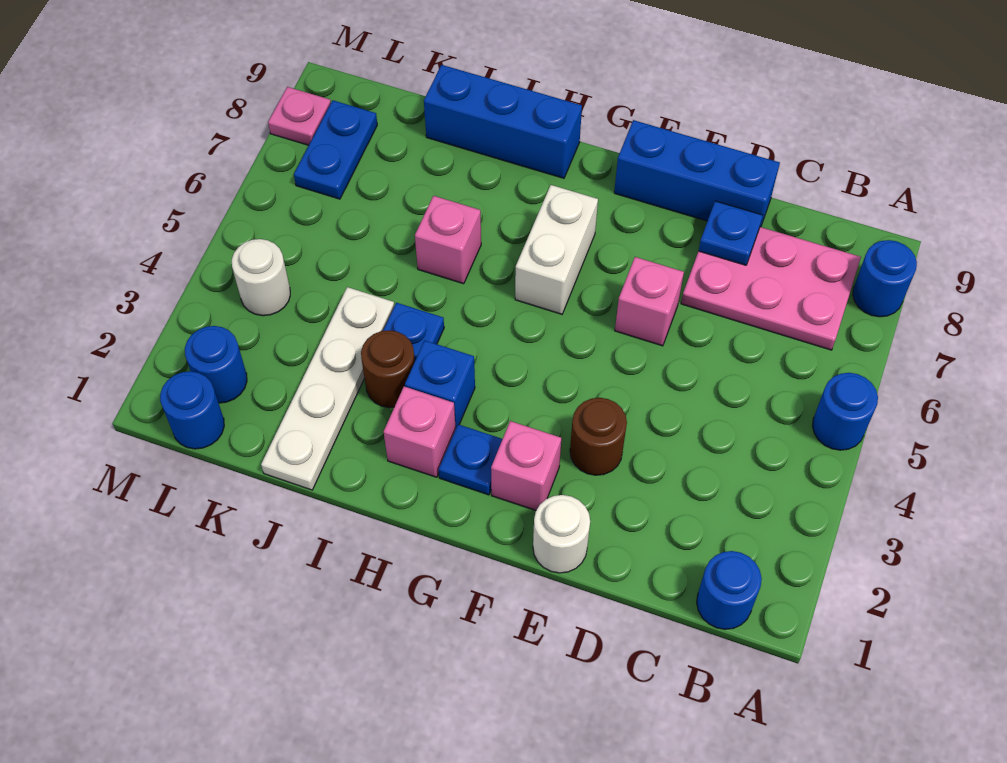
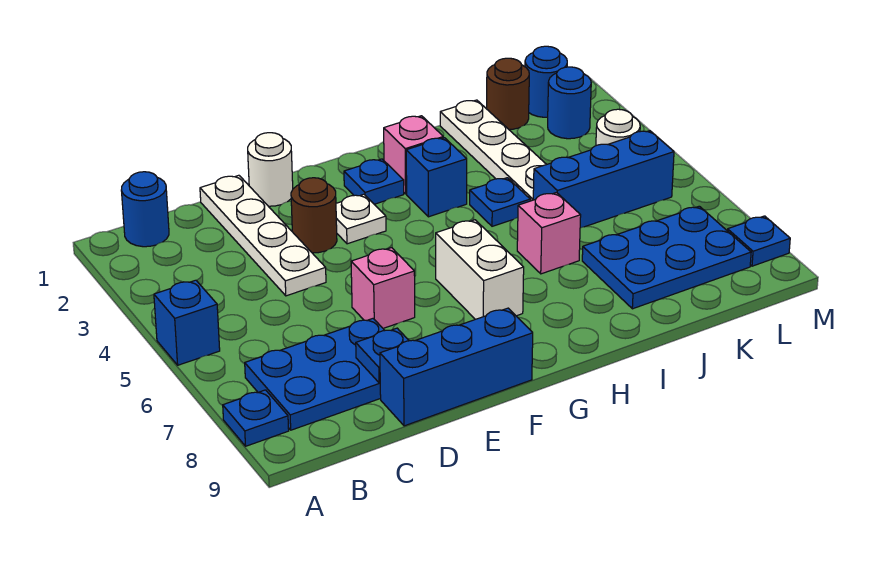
blue round brick A5 level 1 -> blue brick A5 level 1
blue round brick A8 level 1 -> blue plate A8 level 1
pink plate B7:D8 level 1 -> blue plate B7:D8 level 1
none -> white plate D1:D4 level 1
pink brick F2 level 1 -> none
none -> white plate F3 level 1
blue brick H9:J9 level 1 -> blue brick J5:L5 level 1
brown round brick I3 level 1 -> brown round brick K1 level 1
blue plate L7:L8 level 1 -> blue plate J7:L8 level 1
pink plate M8 level 1 -> blue plate M8 level 1

